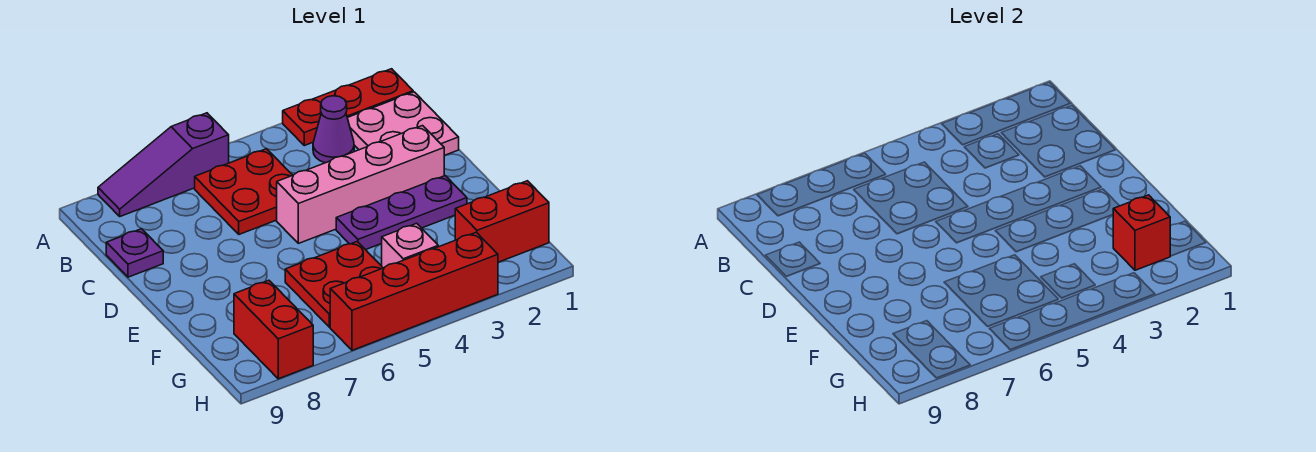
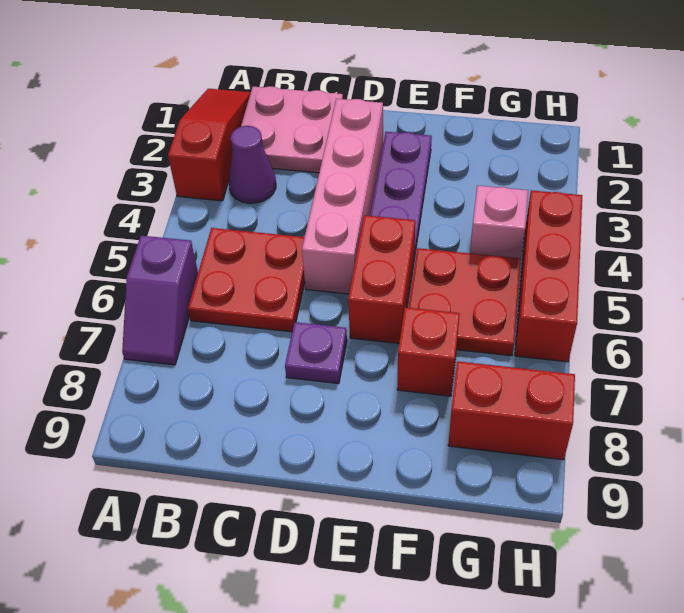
red plate A1:A3 level 1 -> red slope A1:A3 level 1 top 3
purple slope A6:A8 level 1 top 6 -> purple slope A6:A7 level 1 top 6
purple plate C9 level 1 -> purple plate D7 level 1
red brick G1:G2 level 1 -> red brick E5:E6 level 1
red brick G2 level 2 -> red brick F7 level 1
red brick H3:H6 level 1 -> red brick H4:H6 level 1

